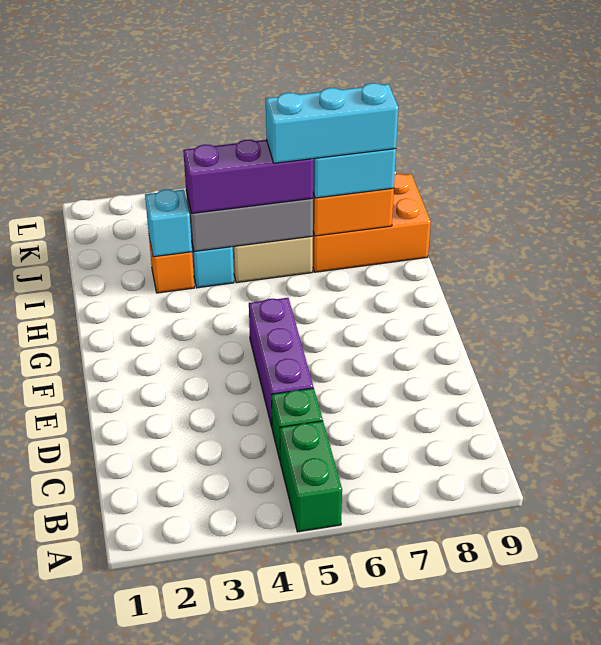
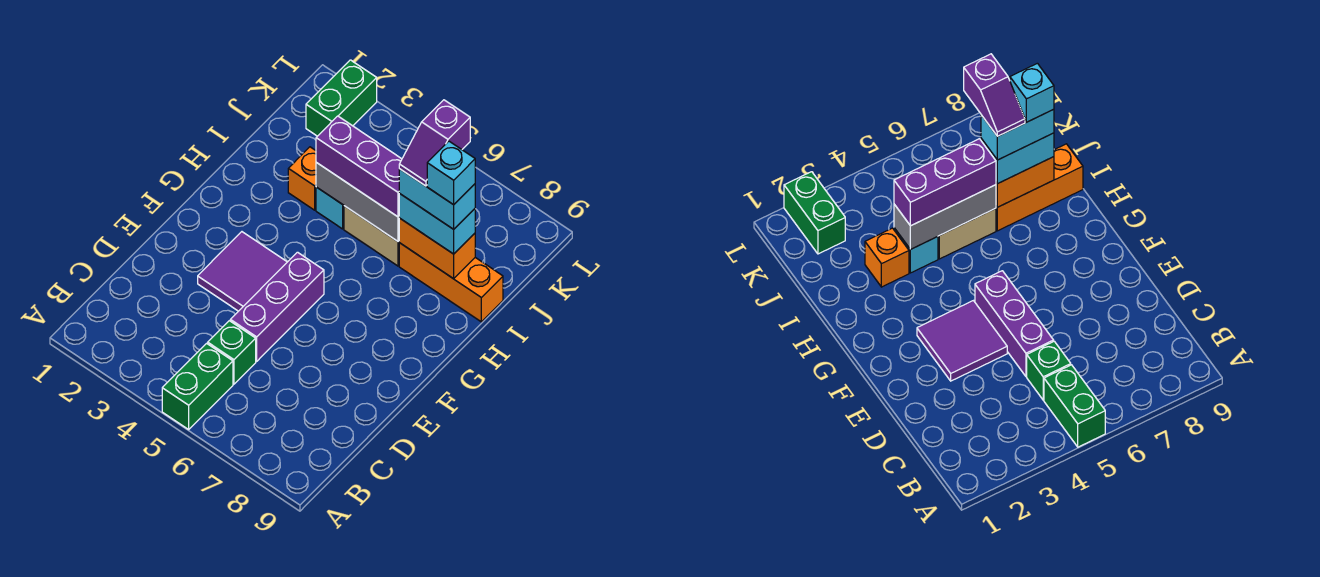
none -> purple tile E3:F4 level 1
cyan brick I3 level 2 -> cyan brick I8 level 5
cyan brick I6:I8 level 4 -> cyan brick I7:I8 level 4
orange brick I7:J9 level 1 -> orange brick I7:I9 level 1
none -> purple slope I7:J7 level 5 top J
none -> green brick K2:L2 level 1

